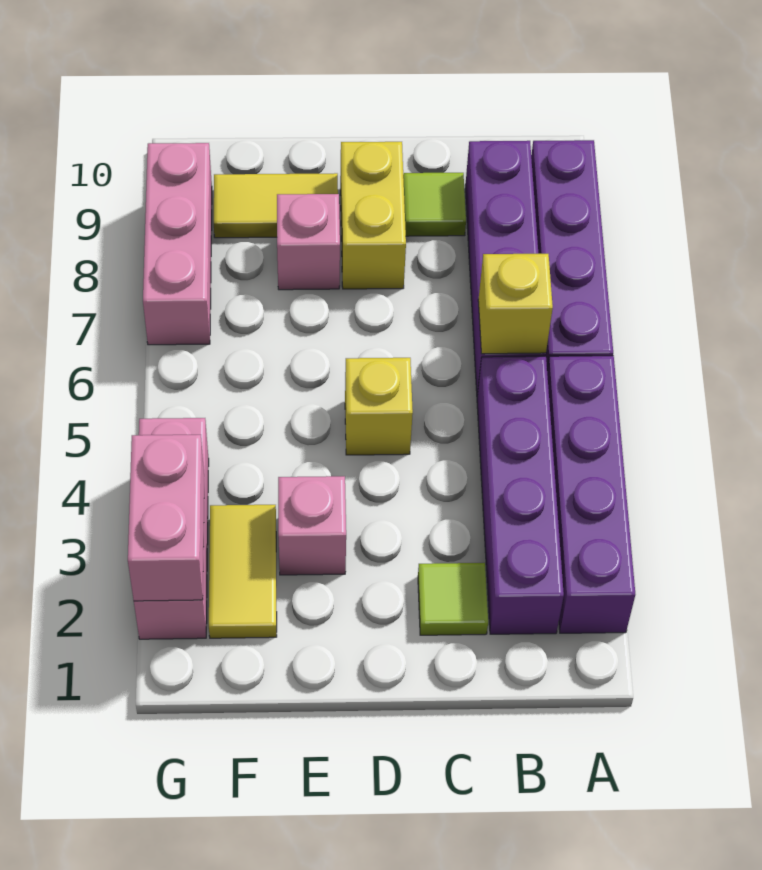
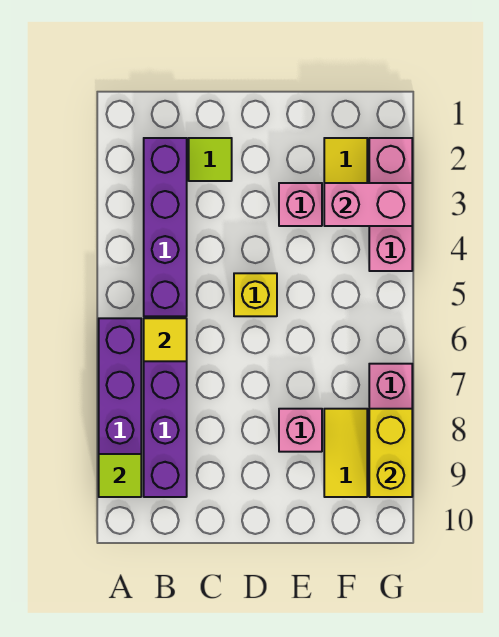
purple brick A2:A5 level 1 -> none
yellow brick B6 level 2 -> yellow tile B6 level 2
lime tile C9 level 1 -> lime tile A9 level 2
yellow brick D8:D9 level 1 -> yellow brick G8:G9 level 2
yellow tile E9:F9 level 1 -> yellow tile F8:F9 level 1
pink brick G2:G3 level 2 -> pink brick F3:G3 level 2

